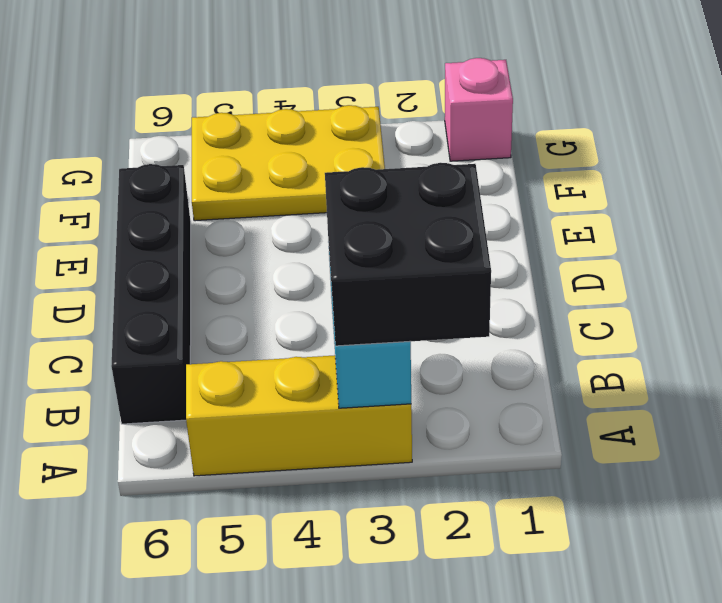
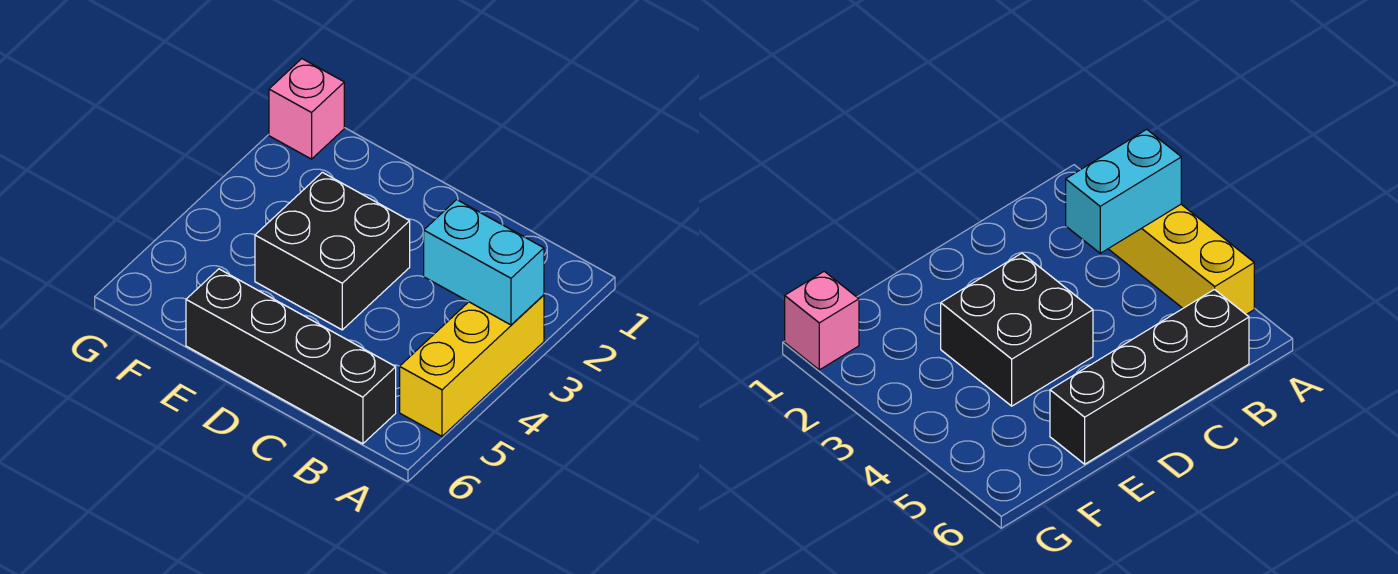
black brick A2:B3 level 3 -> black brick D3:E4 level 1
yellow plate F3:G5 level 1 -> none

